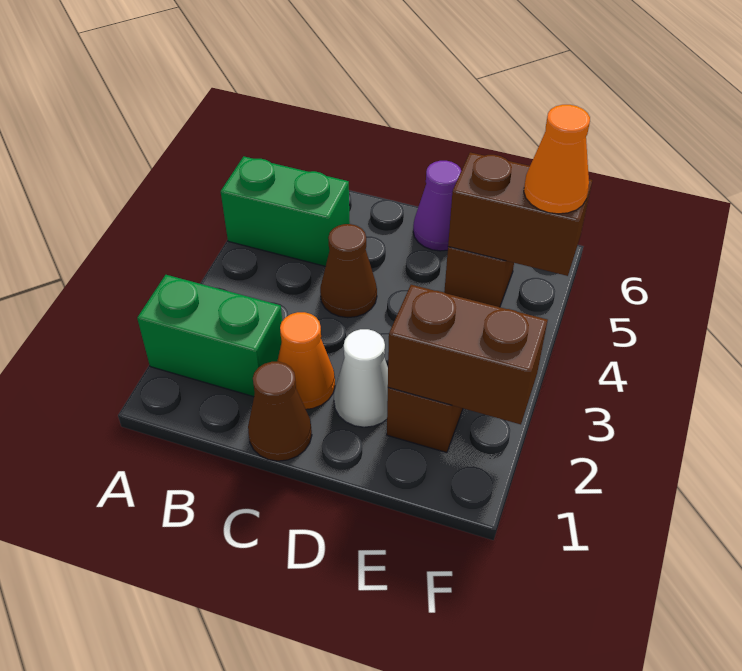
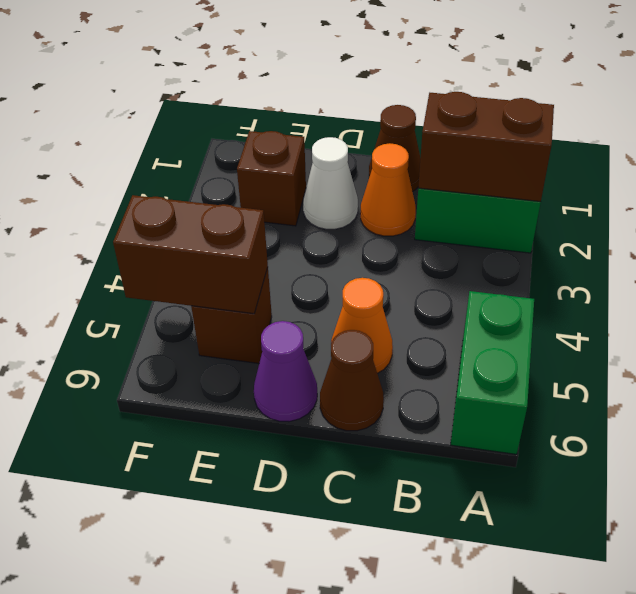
green brick A5:B5 level 1 -> green brick A5:A6 level 1
brown cone C4 level 1 -> brown cone C6 level 1
brown brick E2:F2 level 2 -> brown brick A2:B2 level 2
orange cone F5 level 3 -> orange cone C5 level 1

